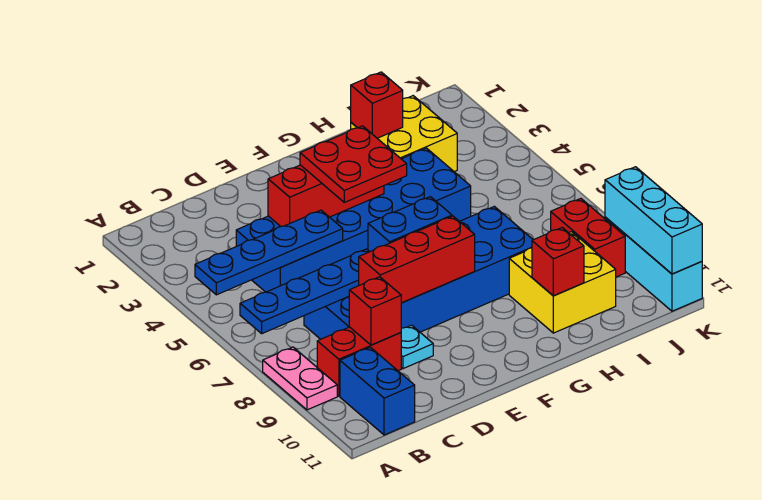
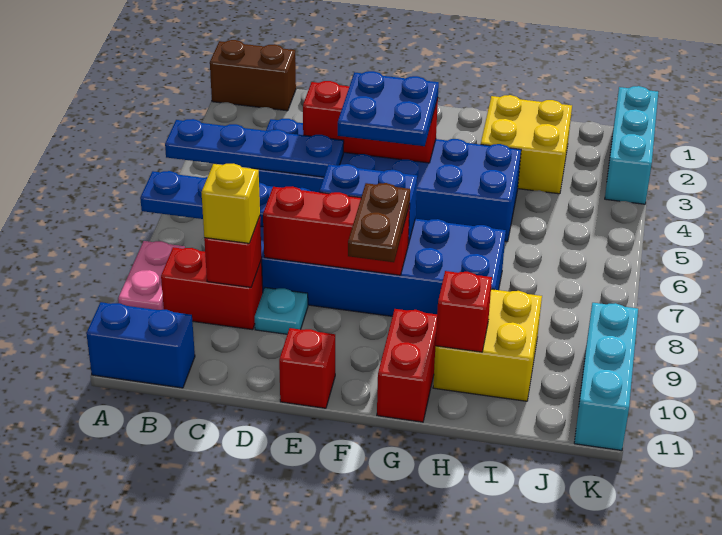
none -> brown brick A1:B1 level 1
blue brick B10:B11 level 1 -> blue brick A11:B11 level 1
none -> yellow brick C9 level 3
red plate E4:F5 level 3 -> blue plate E4:F5 level 3
none -> brown plate F8:F9 level 3
red brick H2 level 2 -> red brick E11 level 1
red brick J8:J9 level 1 -> red brick G10:G11 level 1
cyan brick K9:K11 level 2 -> cyan brick K1:K3 level 1

